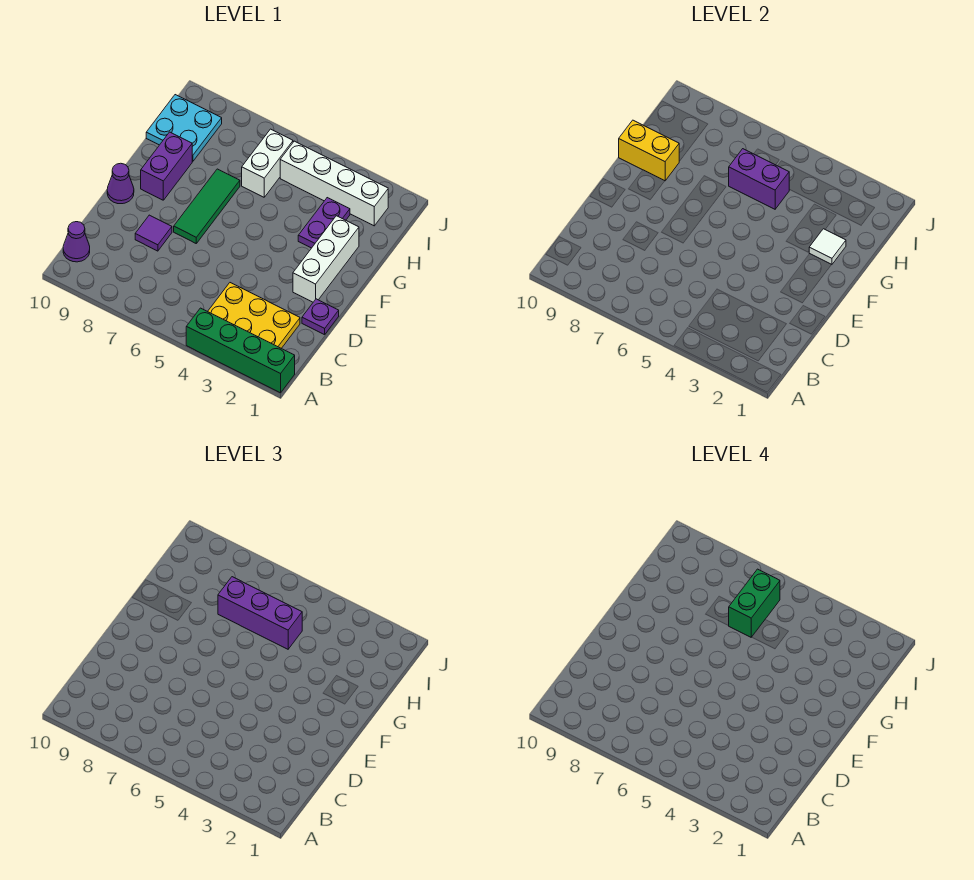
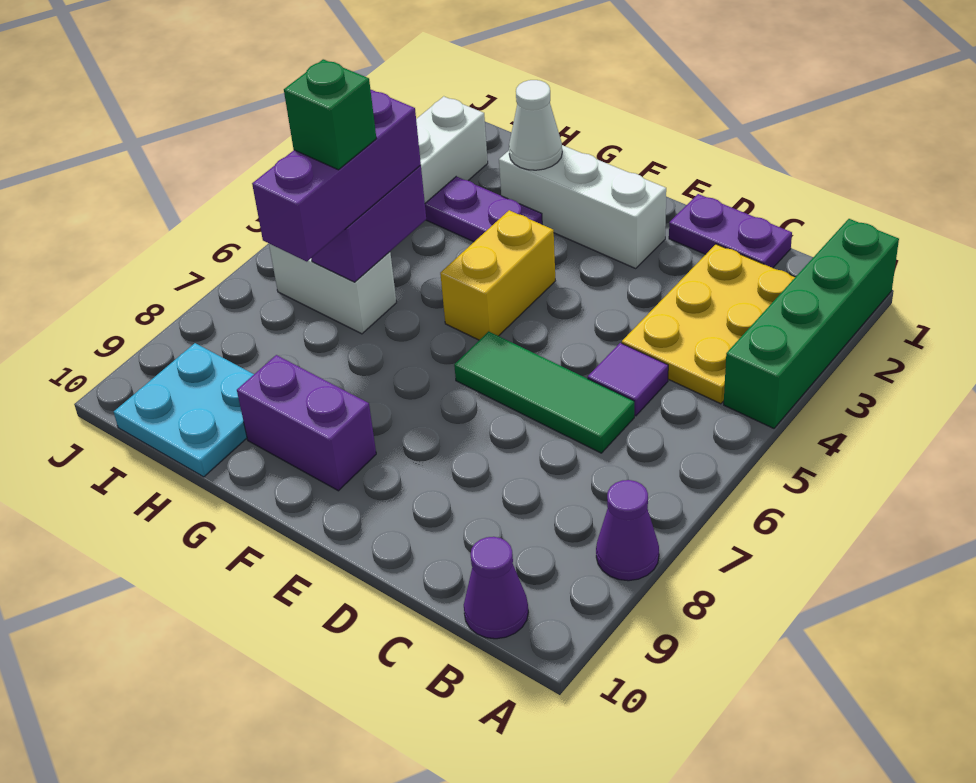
purple plate D1 level 1 -> purple plate C1:D1 level 1
purple tile D8 level 1 -> purple tile C5 level 1
green tile E7:G7 level 1 -> green tile C6:E6 level 1
purple cone E10 level 1 -> purple cone A8 level 1
white tile G2 level 2 -> white cone G2 level 2
yellow brick G9:G10 level 2 -> yellow brick F4:F5 level 1
green brick H6:I6 level 4 -> green brick H6 level 4

